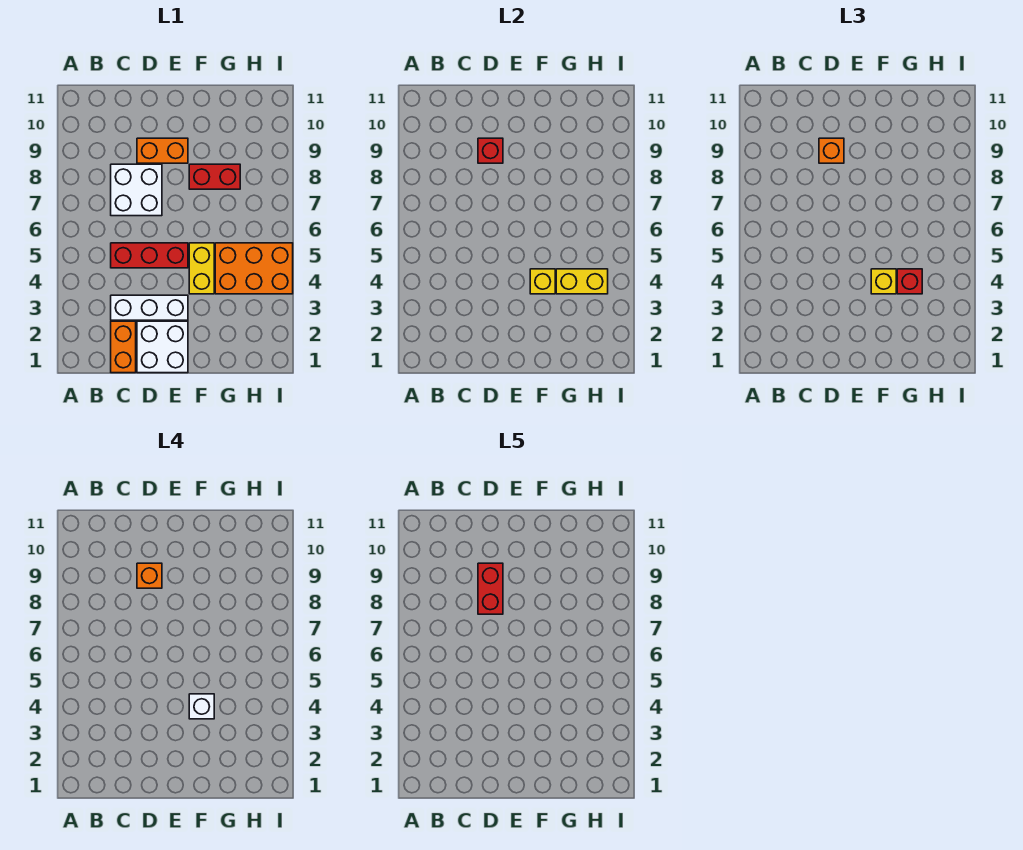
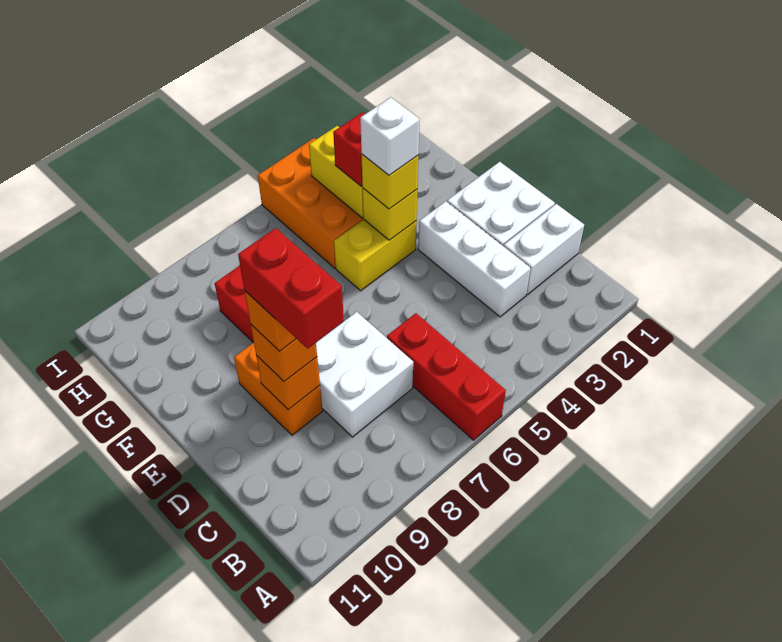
orange brick C1:C2 level 1 -> white brick C1:C2 level 1
red brick C5:E5 level 1 -> red brick A6:C6 level 1
red brick D8:D9 level 5 -> red brick C9:D9 level 5
red brick D9 level 2 -> orange brick D9 level 2

